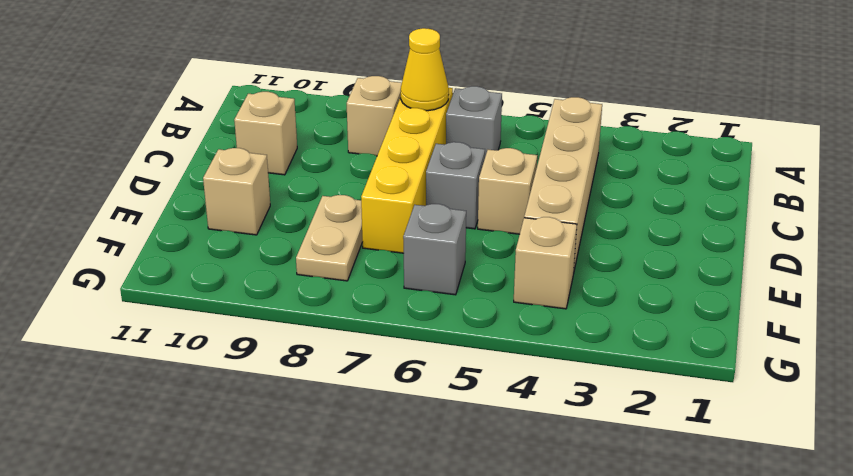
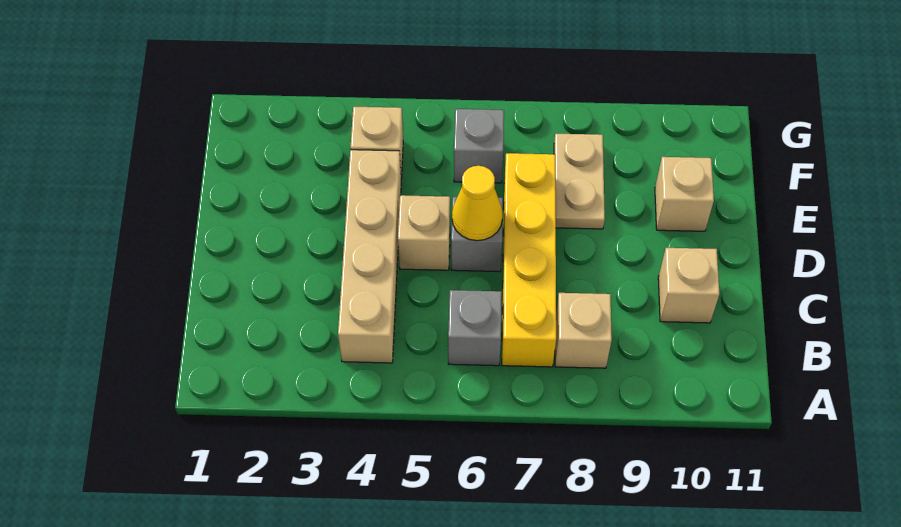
yellow cone B7 level 2 -> yellow cone D6 level 2

